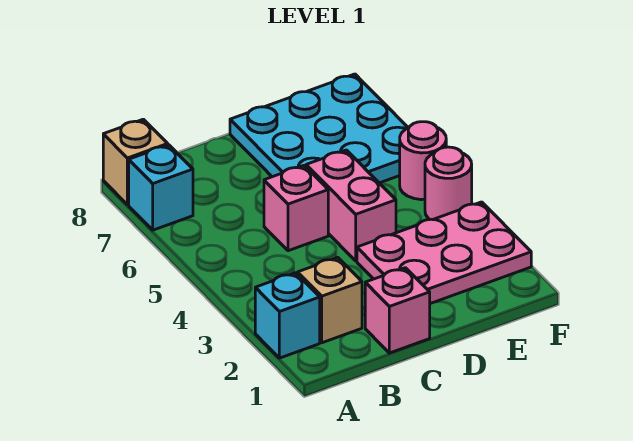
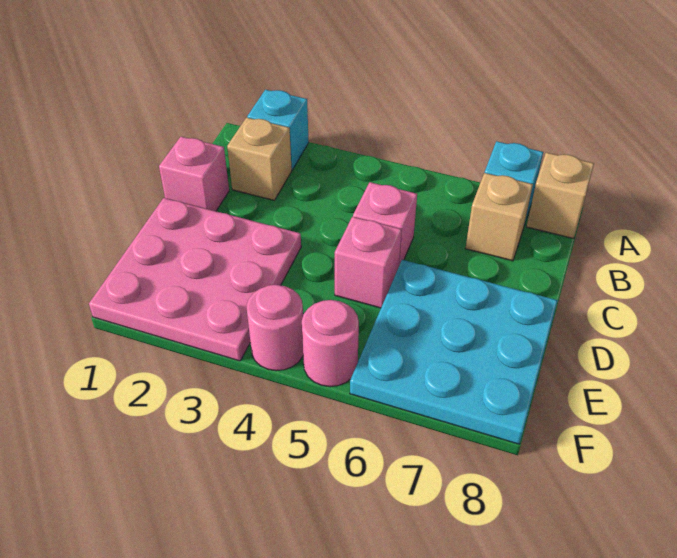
none -> tan brick B7 level 1
pink plate D2:F3 level 1 -> pink plate D1:F3 level 1
pink brick D4:D5 level 1 -> pink brick D5 level 1

